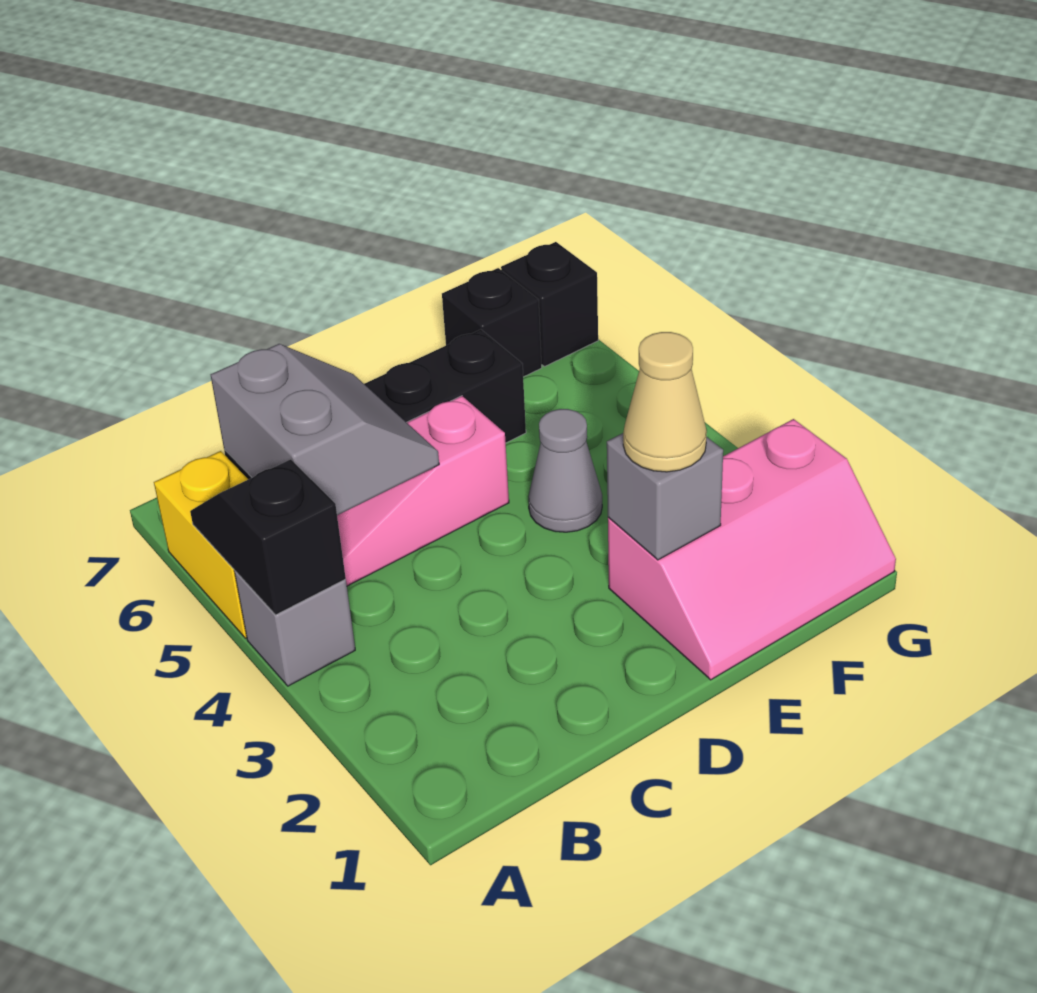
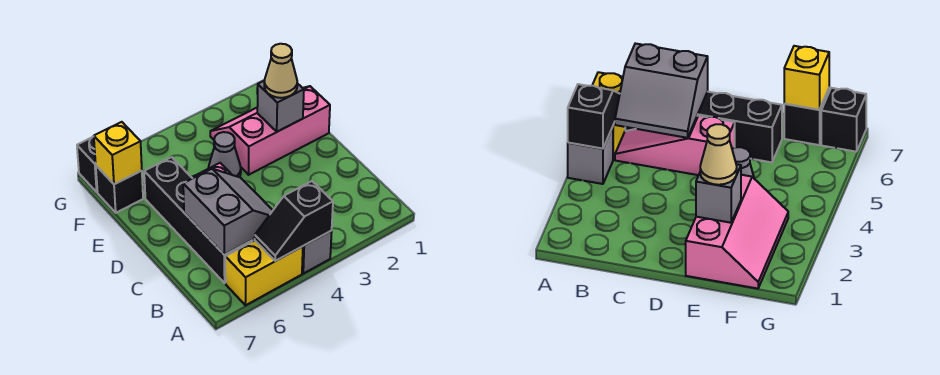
grey slope B5:C6 level 2 top B -> grey slope B5:C6 level 2 top 6
pink slope E1:G2 level 1 top 2 -> pink slope E1:F3 level 1 top E
none -> yellow brick F7 level 2

